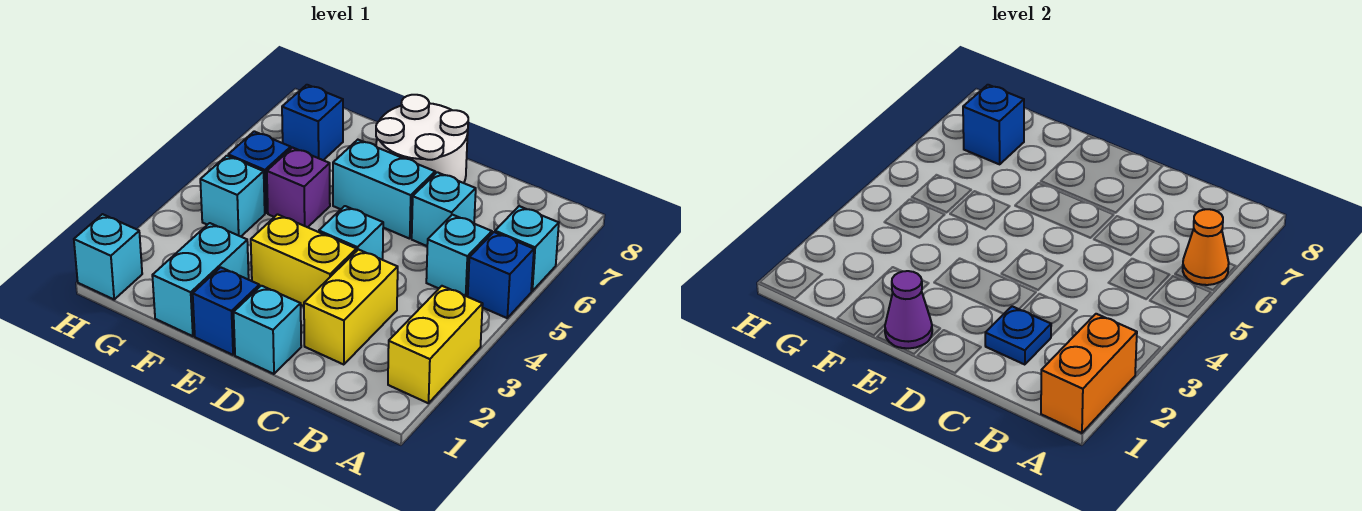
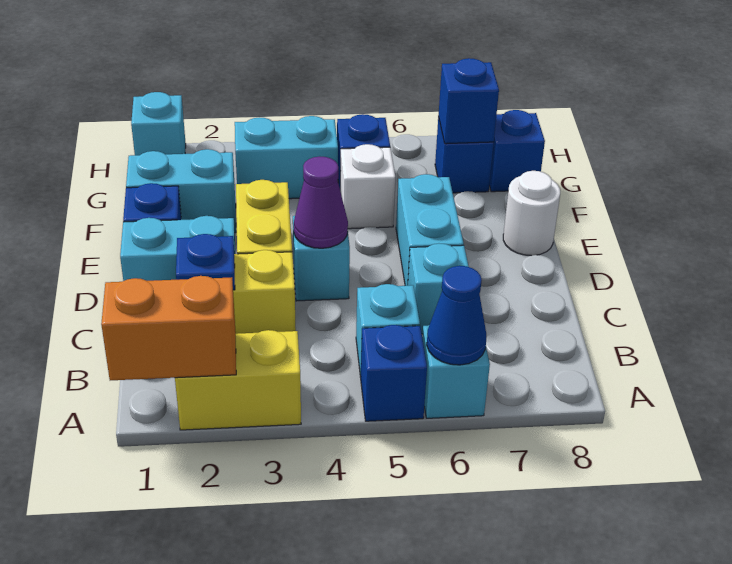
orange cone A6 level 2 -> blue cone A6 level 2
cyan brick D1 level 1 -> cyan brick D1:D2 level 1
white round brick D7:E8 level 1 -> white round brick E8 level 1
purple cone E1 level 2 -> purple cone D4 level 2
purple brick F5 level 1 -> white brick F5 level 1
cyan brick G4 level 1 -> cyan brick G3:G4 level 1
none -> blue brick G8 level 1

